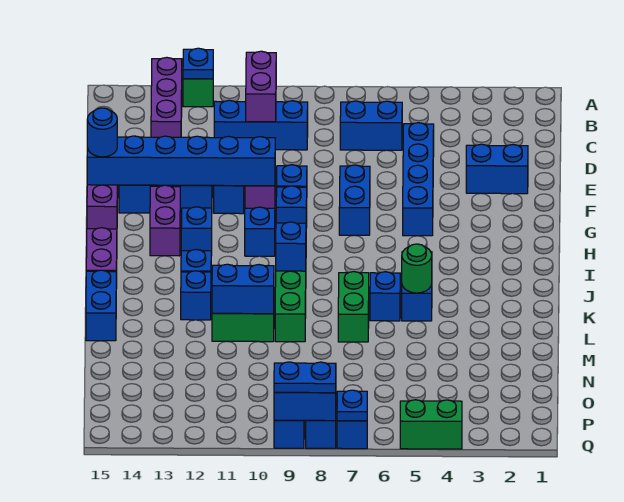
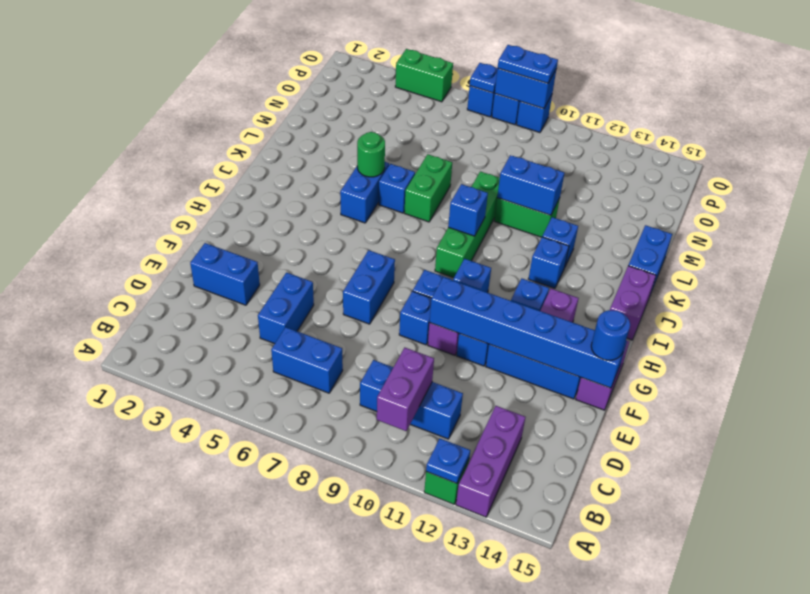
blue brick D5:G5 level 1 -> blue brick D5:E5 level 1

